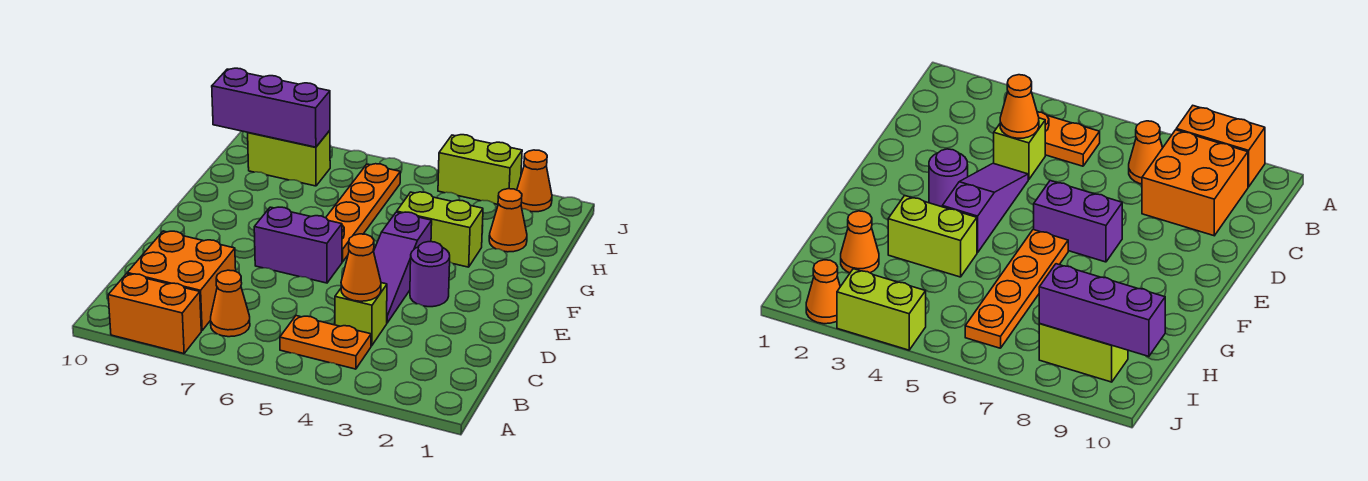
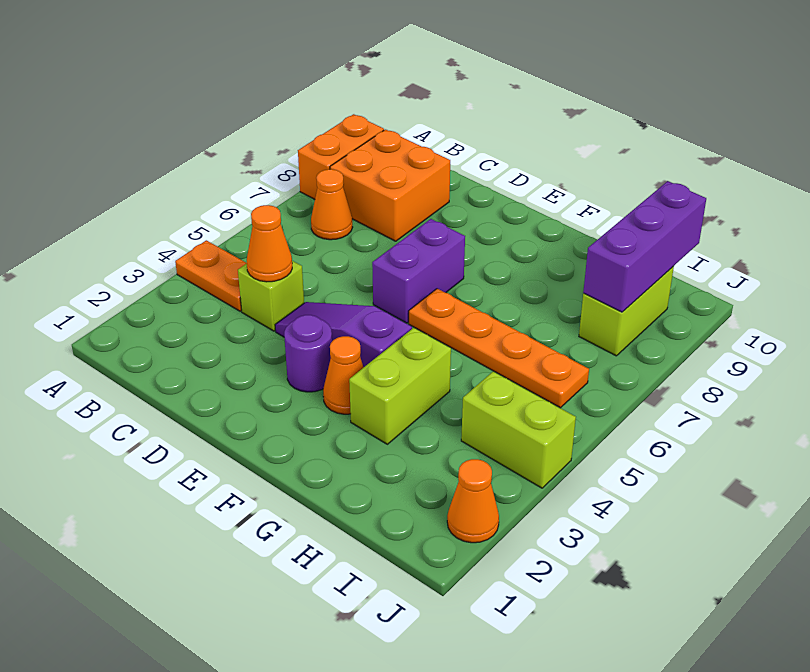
orange plate B4:B5 level 1 -> orange plate A4:B4 level 1
orange cone H2 level 1 -> orange cone F3 level 1
lime brick J3:J4 level 1 -> lime brick I4:J4 level 1

